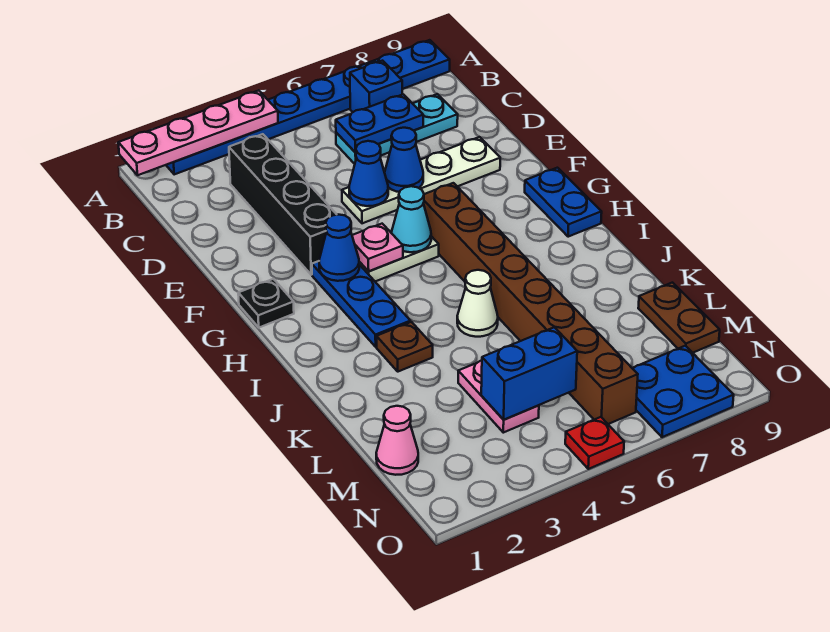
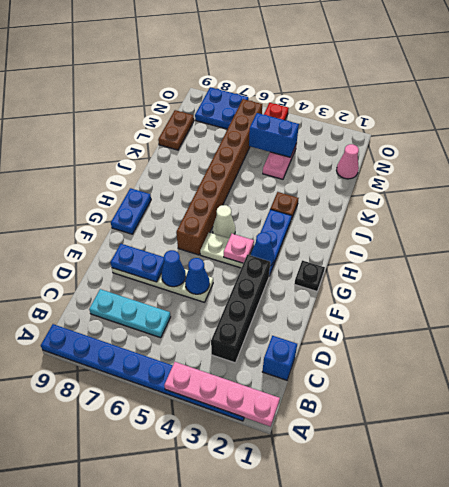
blue brick B7 level 1 -> blue brick C1 level 1
blue plate C6:C7 level 2 -> blue plate E7:E8 level 2
cyan cone G5 level 2 -> none
white cone J5 level 1 -> white cone H5 level 1

